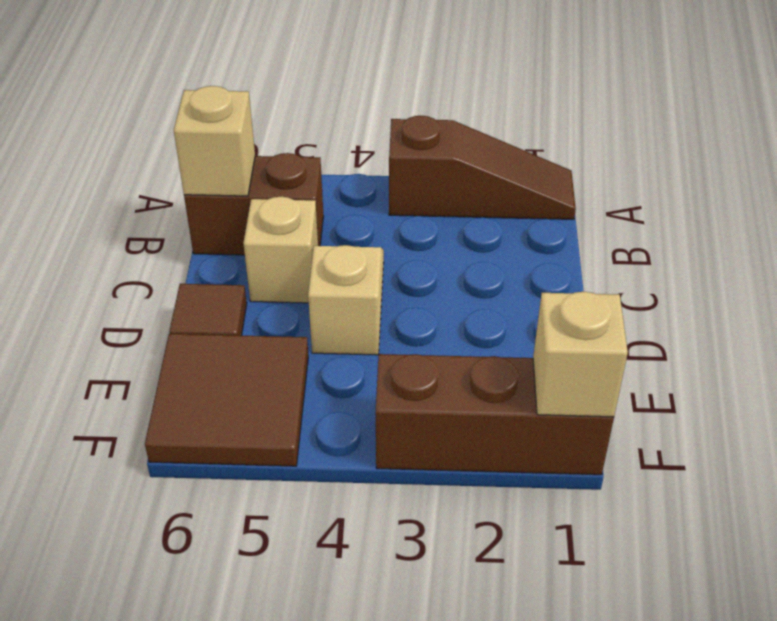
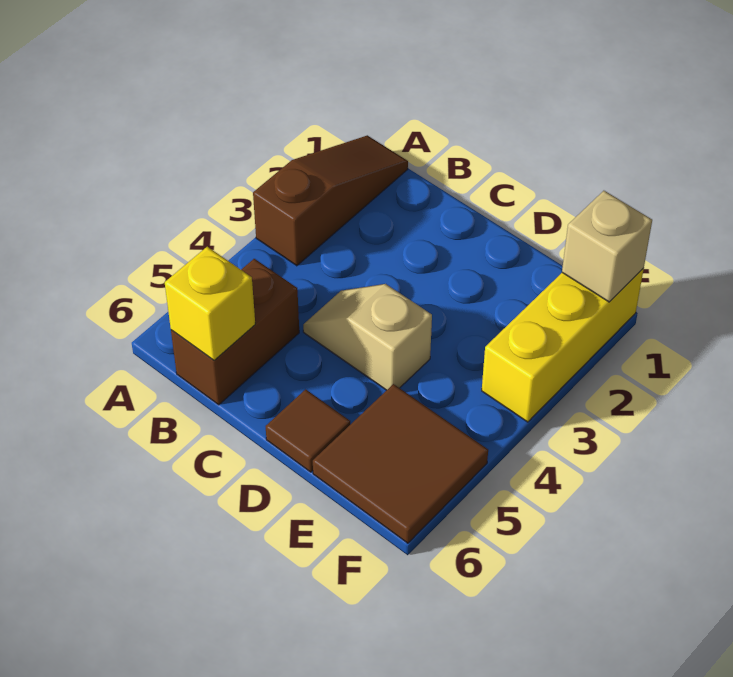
tan brick B6 level 2 -> yellow brick B6 level 2
tan brick C5 level 1 -> none
brown brick F1:F3 level 1 -> yellow brick F1:F3 level 1

